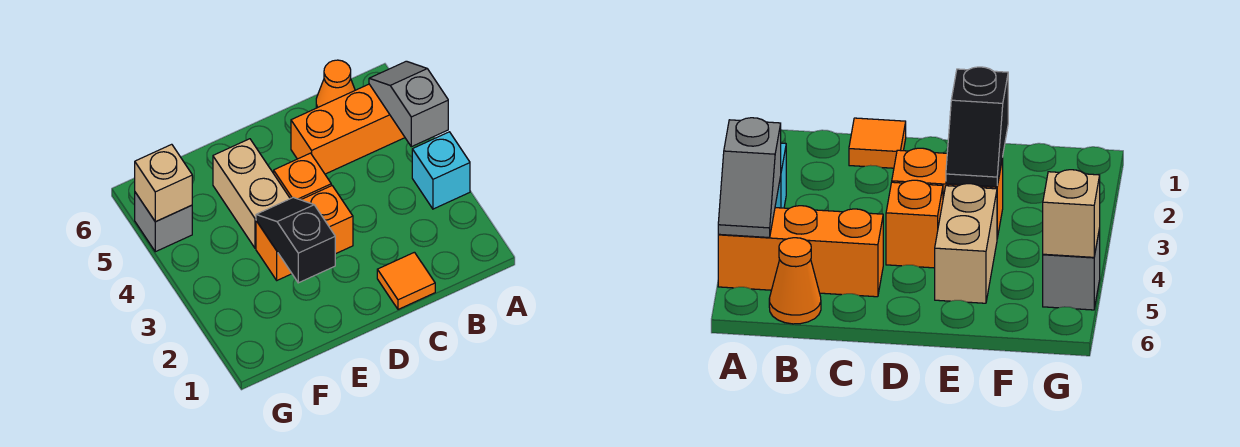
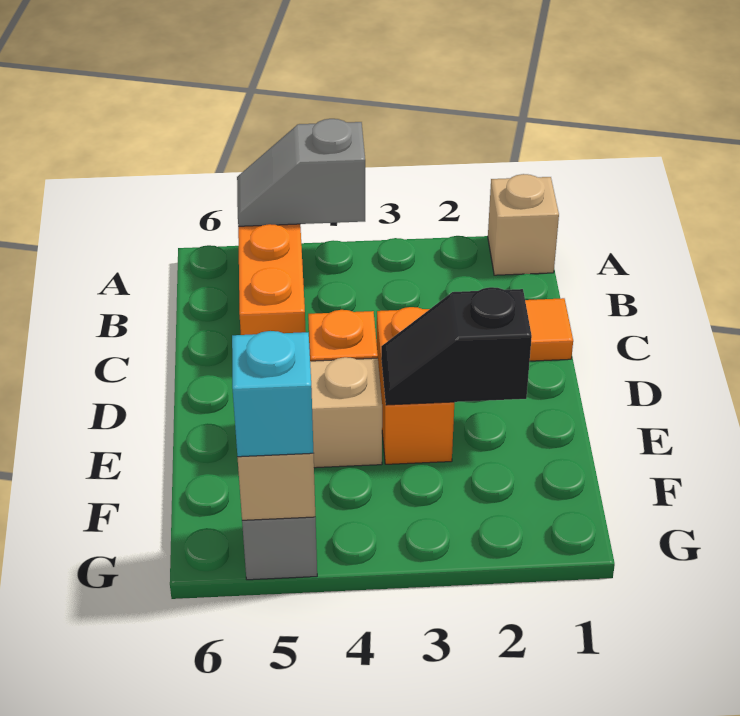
none -> tan brick A1 level 1
cyan brick A3 level 1 -> cyan brick G5 level 3
orange cone B6 level 1 -> none

